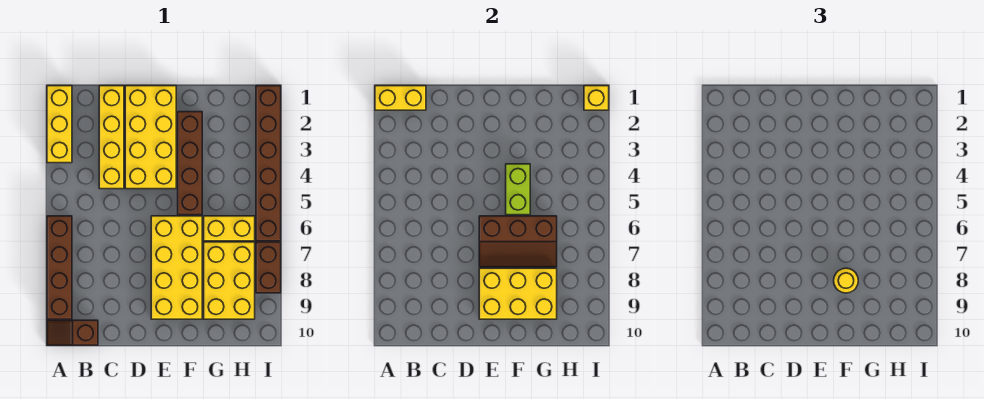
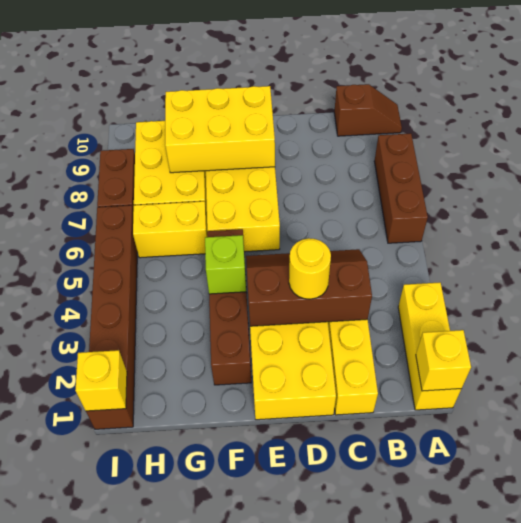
yellow brick A1:B1 level 2 -> yellow brick A1 level 2
brown brick A6:A9 level 1 -> brown brick A6:A8 level 1
brown slope E6:G7 level 2 top 6 -> brown slope C3:E4 level 2 top 3
lime brick F4:F5 level 2 -> lime brick F4 level 2
yellow round brick F8 level 3 -> yellow round brick D3 level 3

